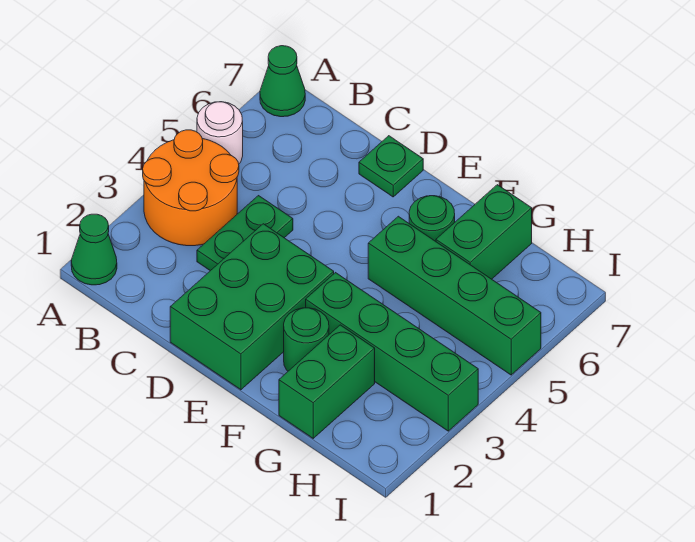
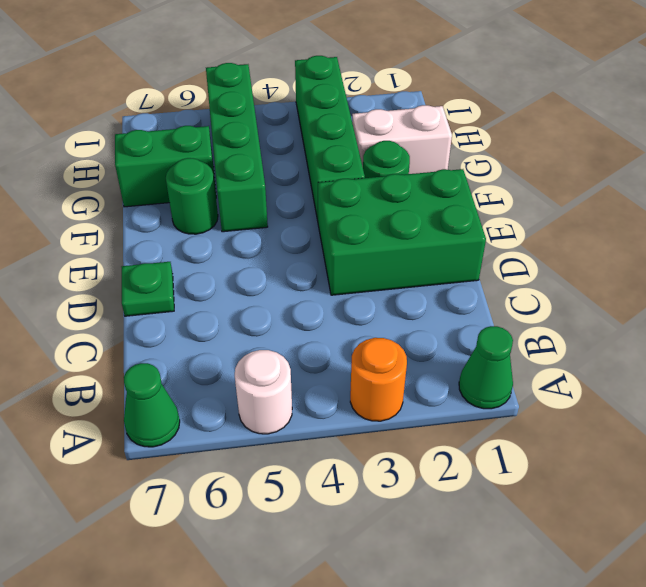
orange round brick A3:B4 level 1 -> orange round brick A3 level 1
green plate C3:C4 level 1 -> none
green brick G1:G2 level 1 -> white brick G1:G2 level 1

